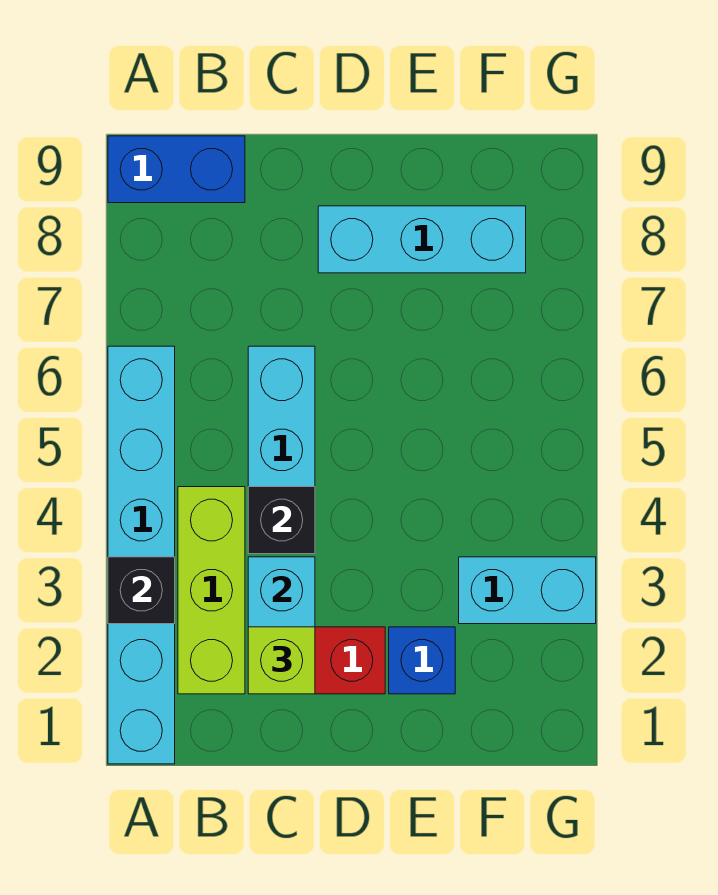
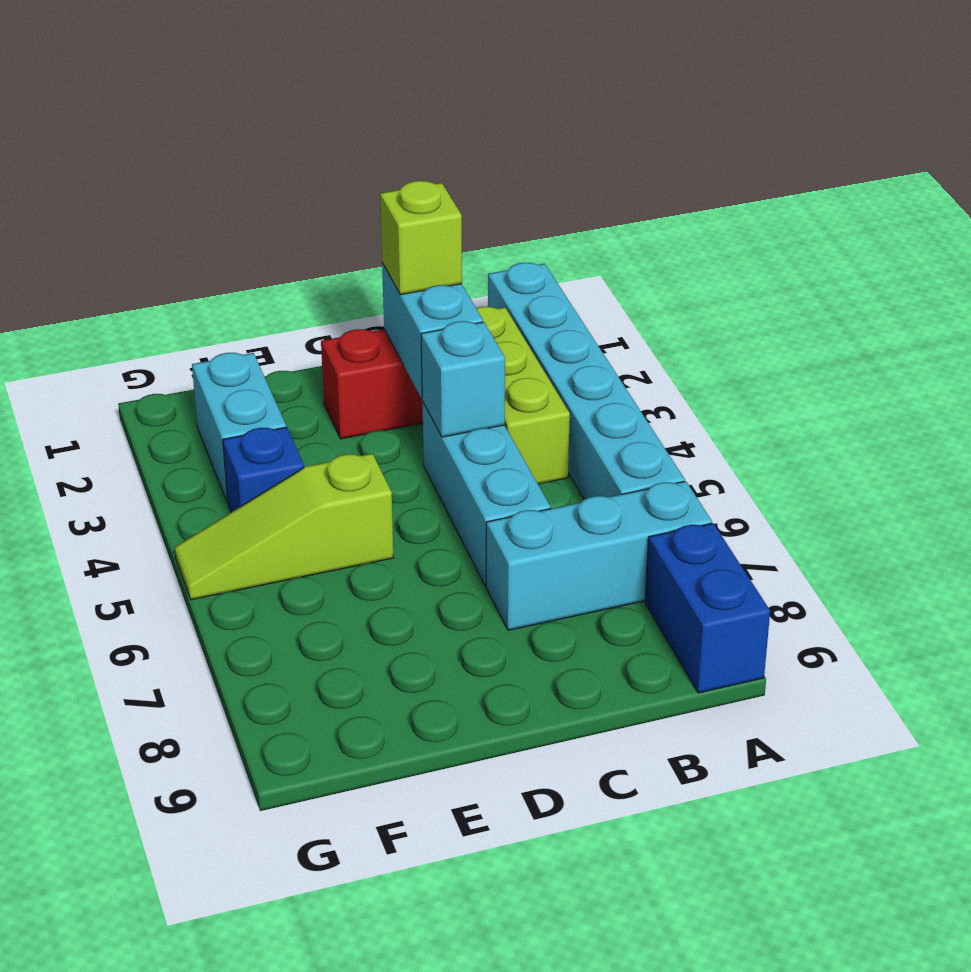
black brick A3 level 2 -> none
blue brick A9:B9 level 1 -> blue brick A8:A9 level 1
black brick C4 level 2 -> cyan brick C4 level 2
cyan brick D8:F8 level 1 -> cyan brick A7:C7 level 1
blue brick E2 level 1 -> blue brick F4 level 1
none -> lime slope E5:G5 level 1 top E
cyan brick F3:G3 level 1 -> cyan brick F2:F3 level 1

